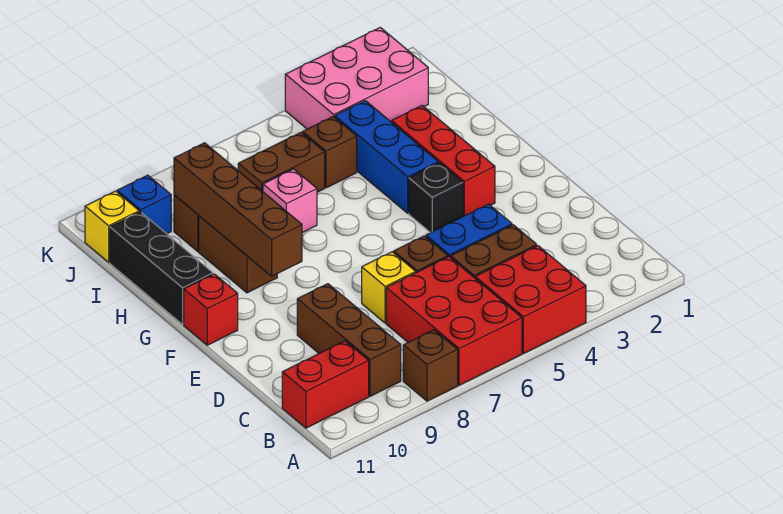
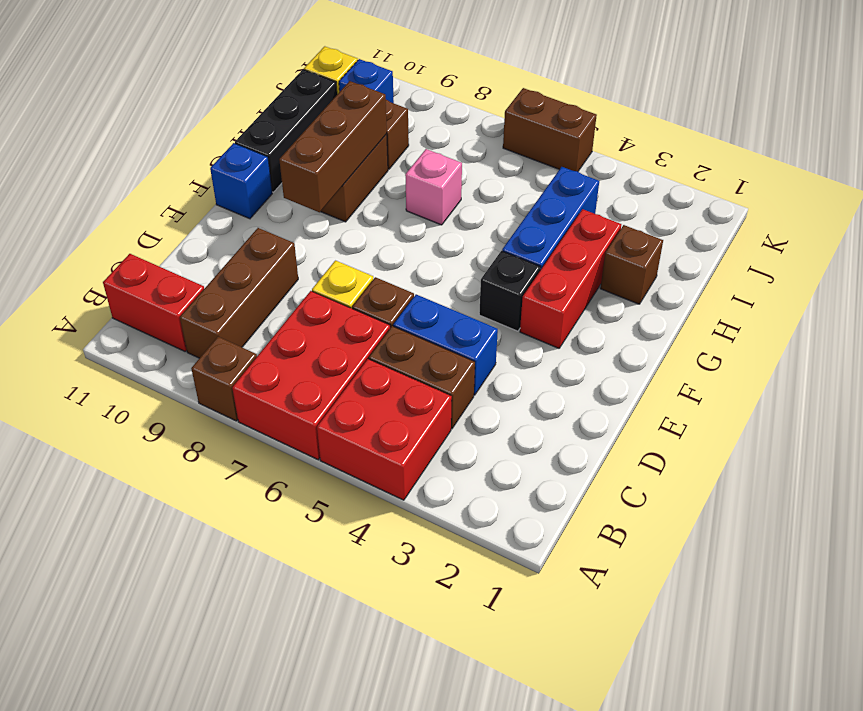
brown brick F9:I9 level 2 -> brown brick F9:H9 level 2
red brick F11 level 1 -> blue brick F11 level 1
brown brick I5 level 1 -> brown brick H2 level 1
brown brick I6:I7 level 1 -> brown brick K5:K6 level 1
pink brick J2:K4 level 1 -> none

